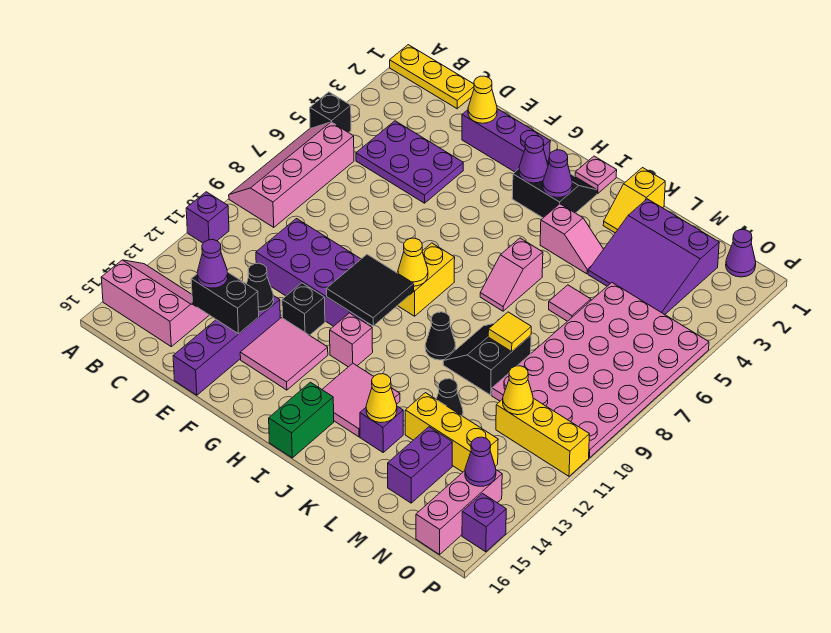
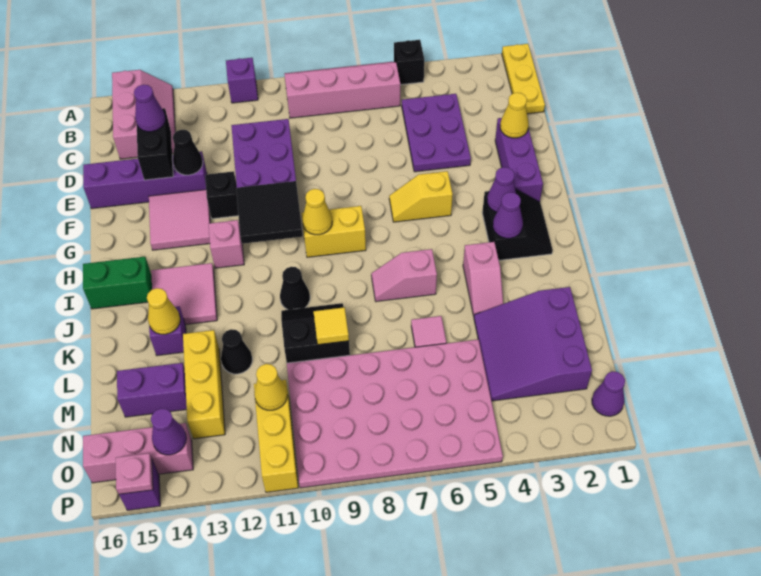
pink plate I1 level 1 -> pink plate P15 level 2
yellow slope K1:K2 level 1 top 1 -> yellow slope G5:G6 level 1 top 5

